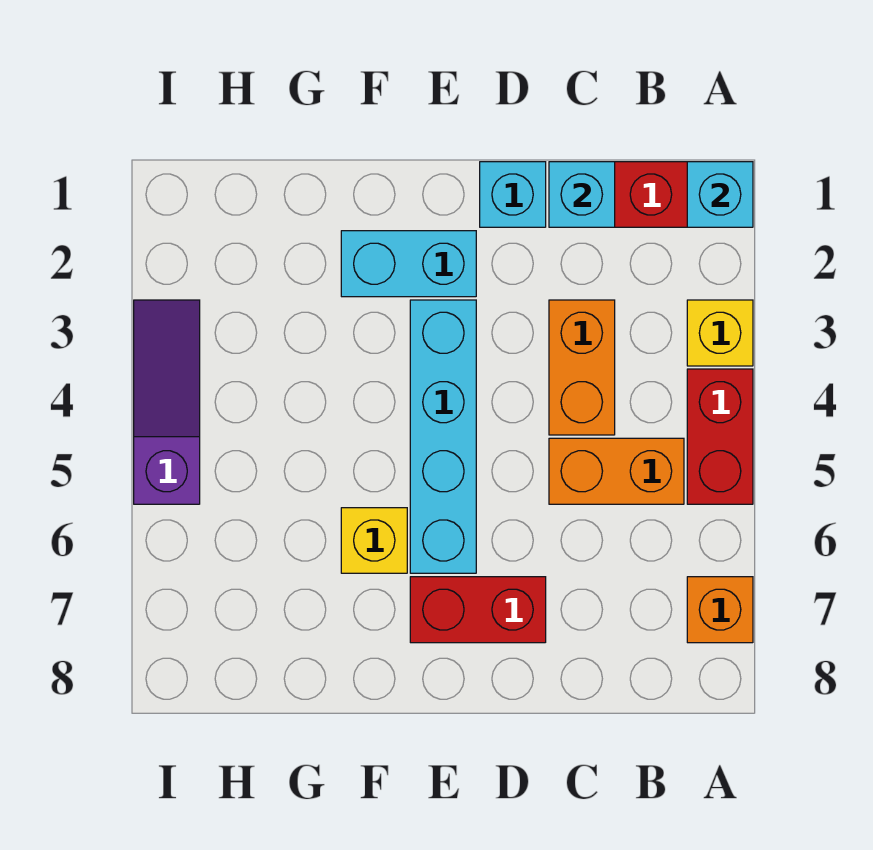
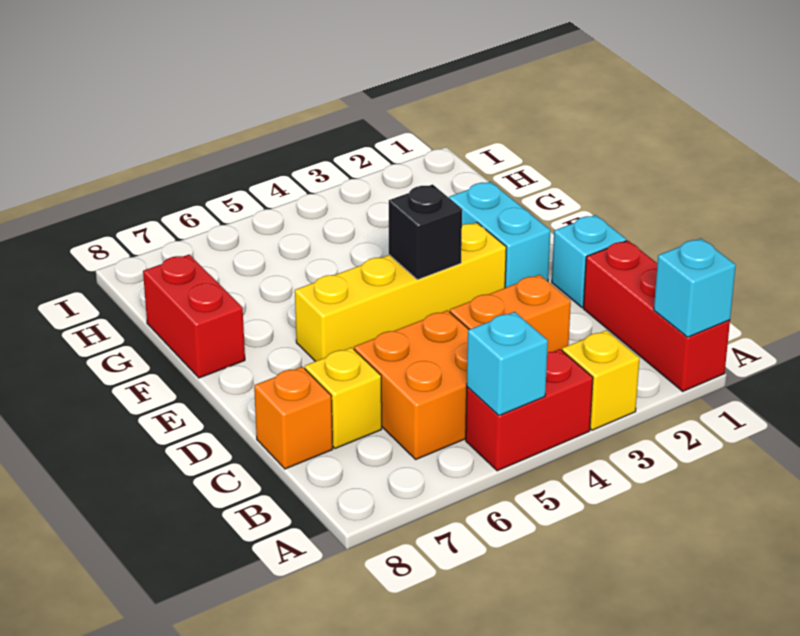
orange brick A7 level 1 -> orange brick C8 level 1
orange brick B5:C5 level 1 -> orange brick B5:C6 level 1
cyan brick C1 level 2 -> cyan brick A5 level 2
red brick D7:E7 level 1 -> red brick F8:G8 level 1
cyan brick E3:E6 level 1 -> yellow brick E3:E6 level 1
none -> black brick E4 level 2
yellow brick F6 level 1 -> yellow brick C7 level 1
purple slope I3:I5 level 1 top 5 -> none

